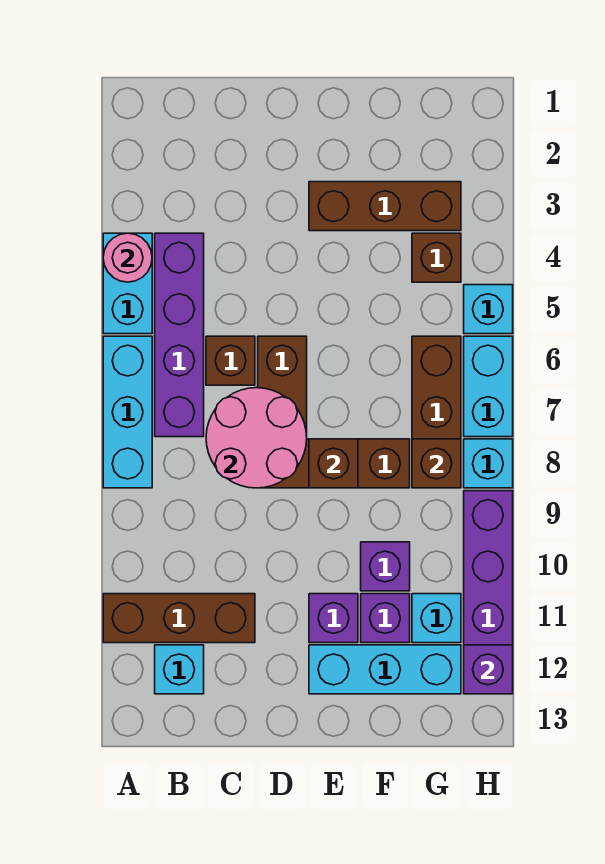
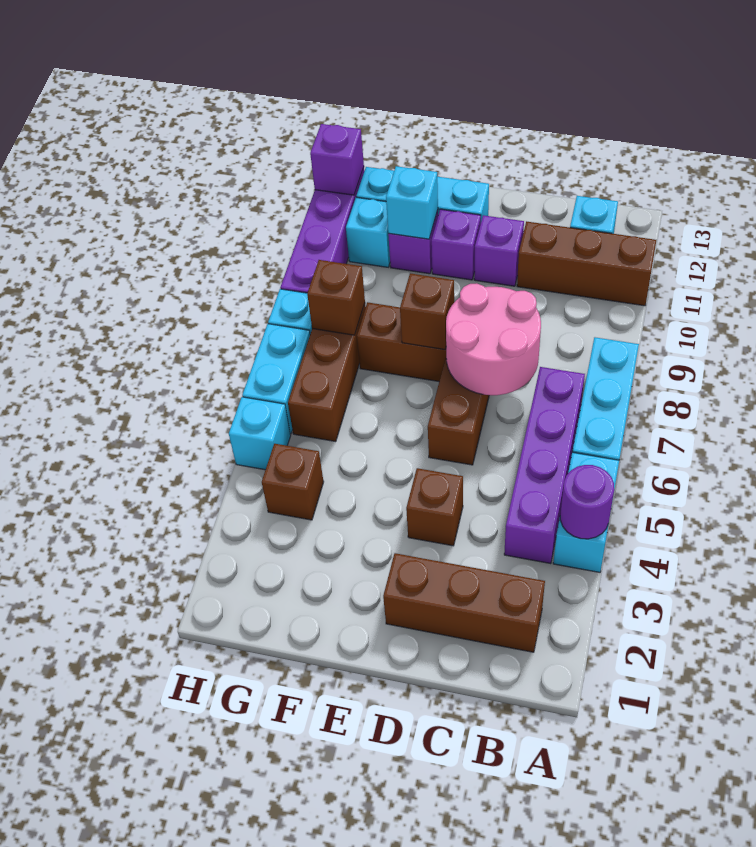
pink round brick A4 level 2 -> purple round brick A4 level 2
brown brick C6 level 1 -> brown brick D4 level 1
brown brick E3:G3 level 1 -> brown brick B2:D2 level 1
purple brick F10 level 1 -> purple brick D11 level 1
none -> cyan brick F11 level 2

